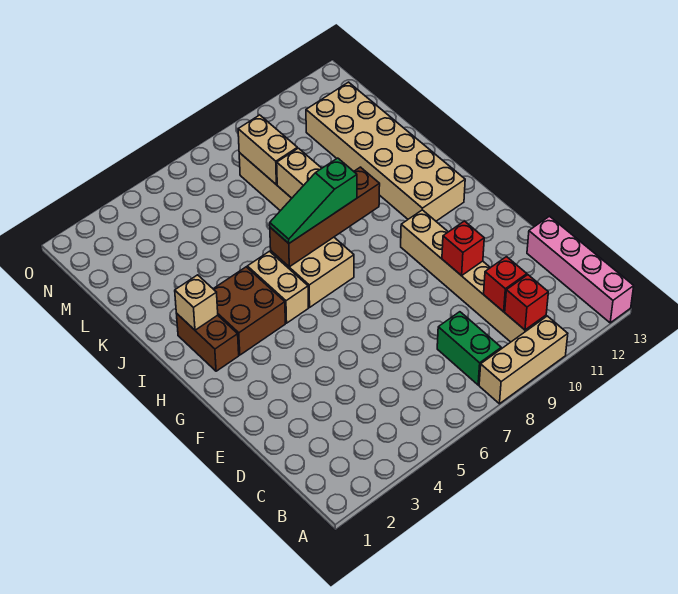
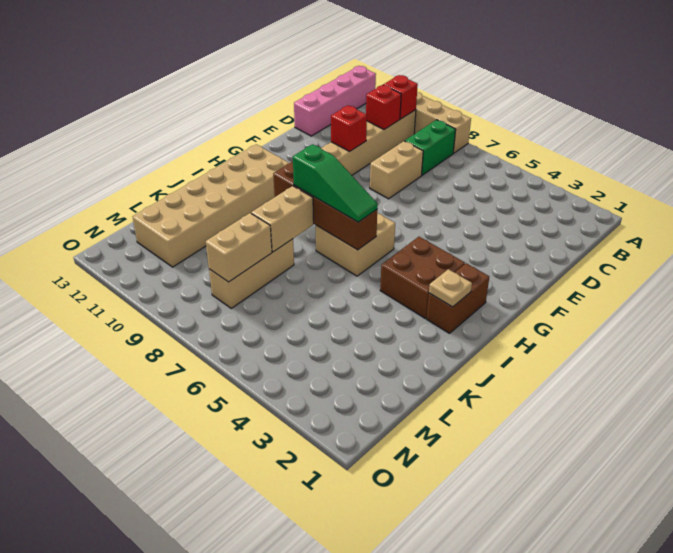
tan brick H5:I5 level 1 -> tan brick D8:E8 level 1
tan brick I2 level 2 -> tan plate I2 level 2

